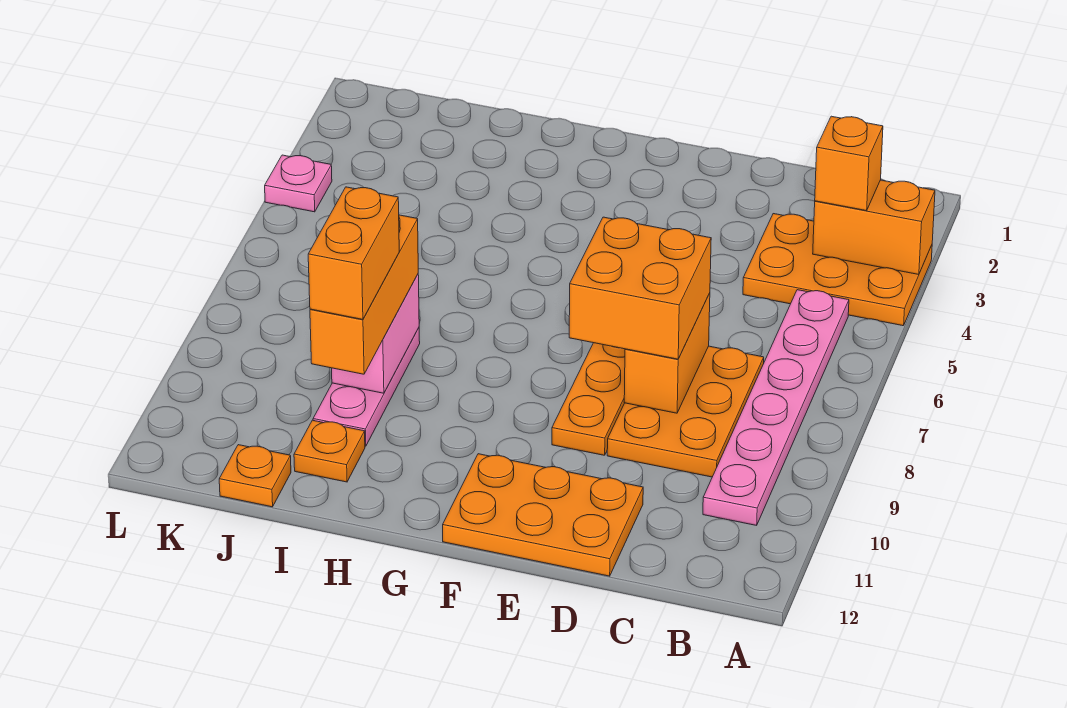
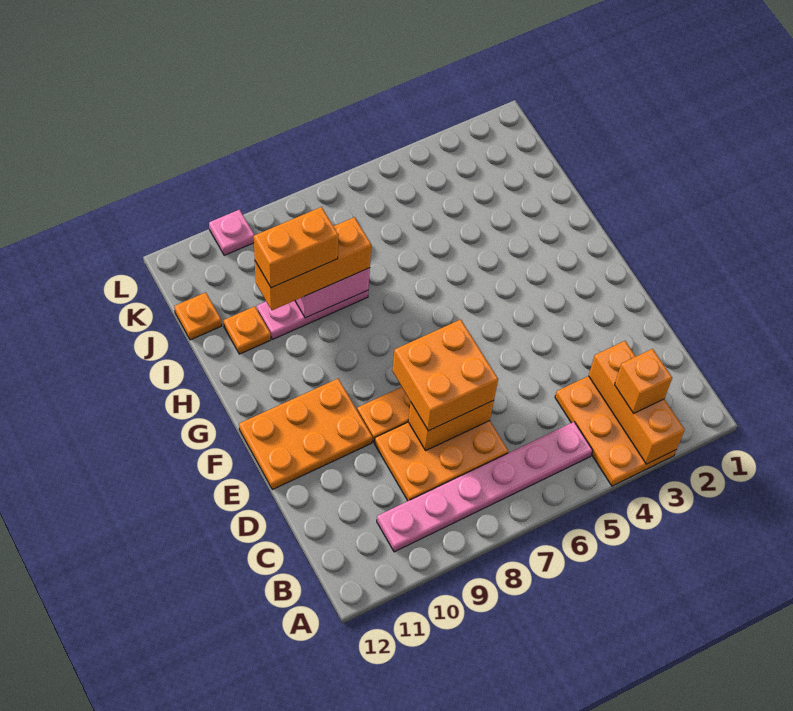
orange brick A3:B3 level 2 -> orange brick A3:C3 level 2
orange plate D11:F12 level 1 -> orange plate E10:F12 level 1
pink plate L4 level 1 -> pink plate L10 level 1

